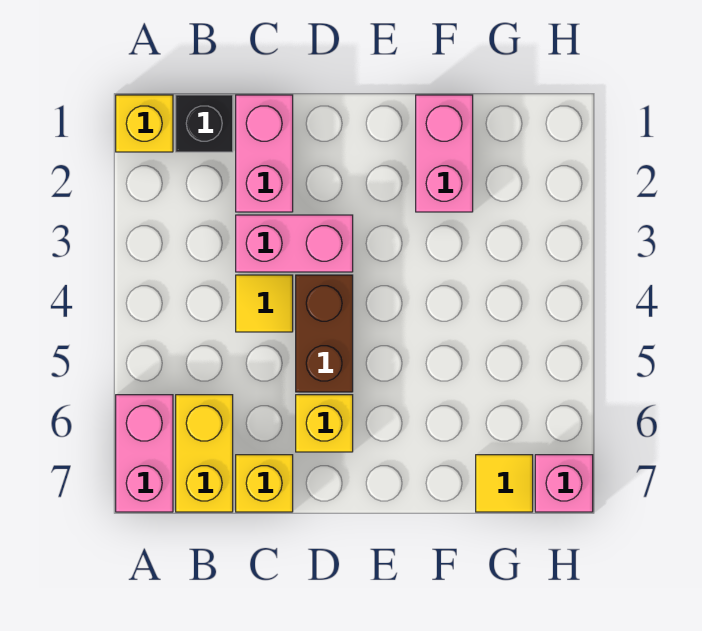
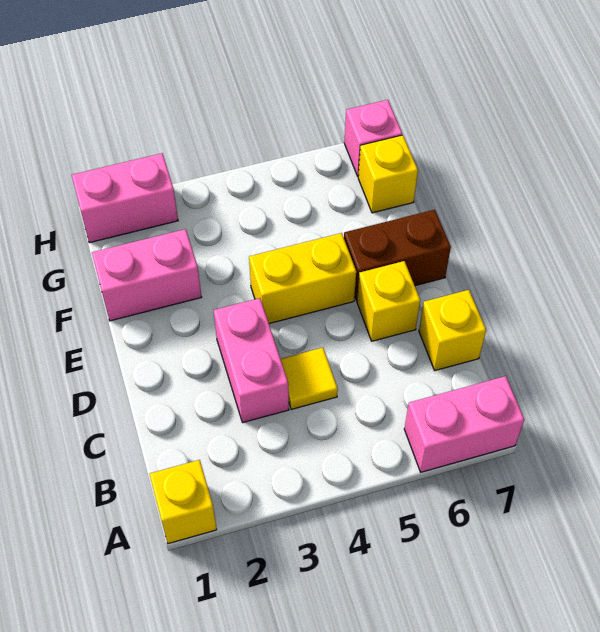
black brick B1 level 1 -> none
yellow brick B6:B7 level 1 -> yellow brick E4:E5 level 1
pink brick C1:C2 level 1 -> pink brick H1:H2 level 1
brown brick D4:D5 level 1 -> brown brick E6:E7 level 1
yellow tile G7 level 1 -> yellow brick G7 level 1

